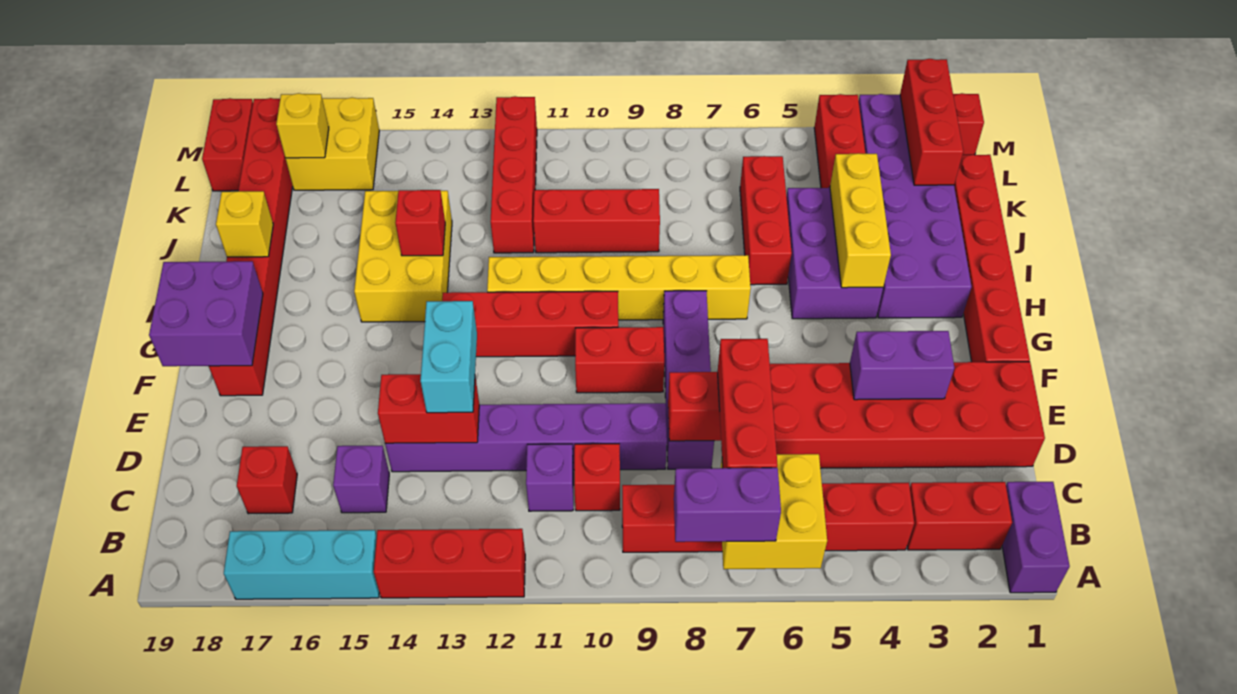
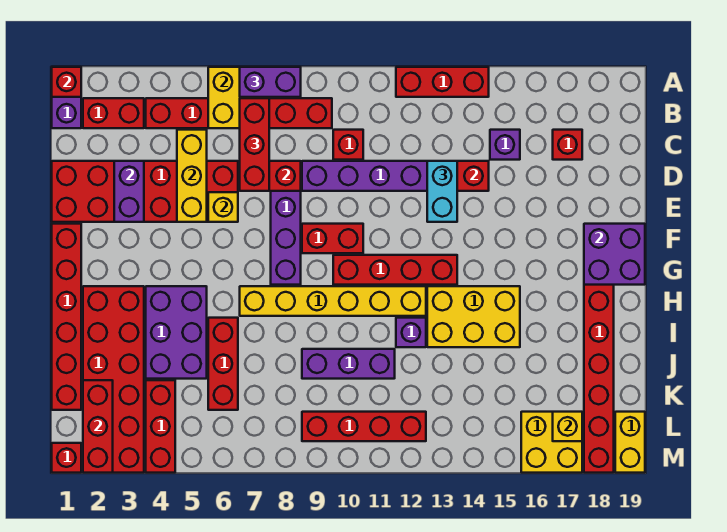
cyan brick A15:A17 level 1 -> none
purple brick C11 level 1 -> purple brick I12 level 1
purple brick E3:E4 level 2 -> purple brick D3:E3 level 2
purple brick H2:M3 level 1 -> red brick H2:M3 level 1
yellow brick H4:J4 level 2 -> yellow brick C5:E5 level 2
yellow brick H14:J15 level 1 -> yellow brick H13:I15 level 1
red brick I14 level 2 -> red brick A1 level 2
yellow brick I18 level 2 -> yellow brick E6 level 2
red brick J9:J11 level 1 -> purple brick J9:J11 level 1
red brick J12:M12 level 1 -> red brick L9:L12 level 1
red brick L19:M19 level 1 -> yellow brick L19:M19 level 1

